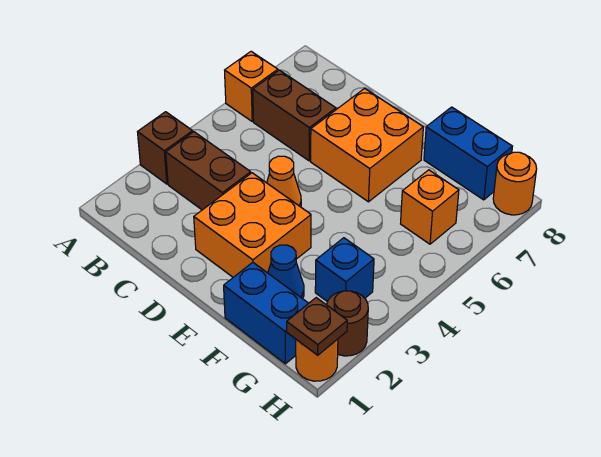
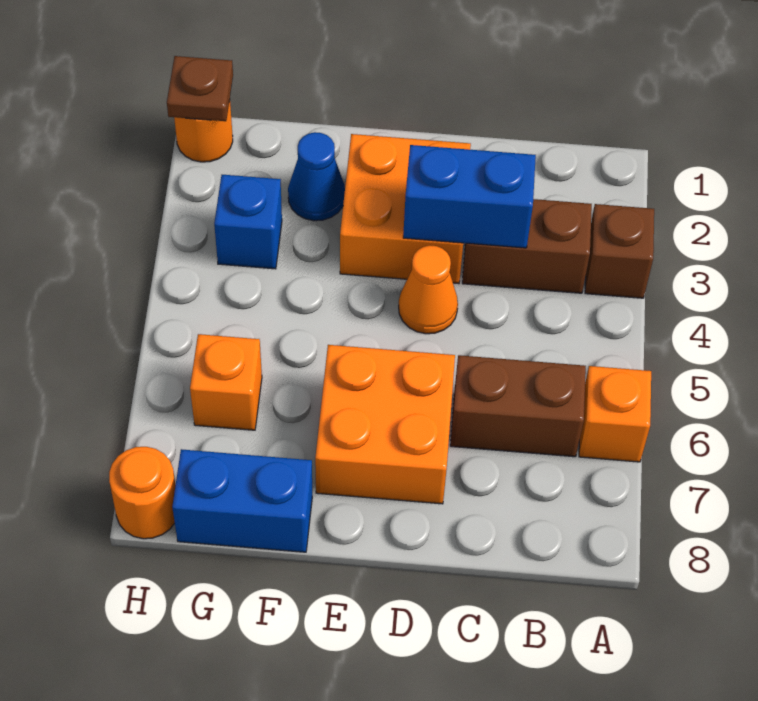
blue brick F1:G1 level 1 -> blue brick C3:D3 level 2
brown round brick H2 level 1 -> none

